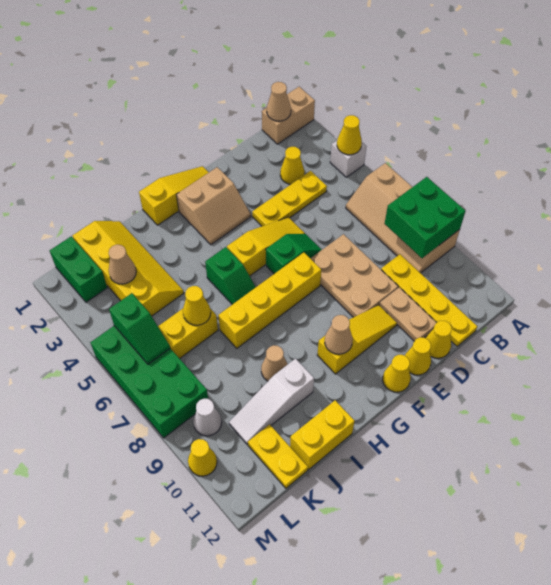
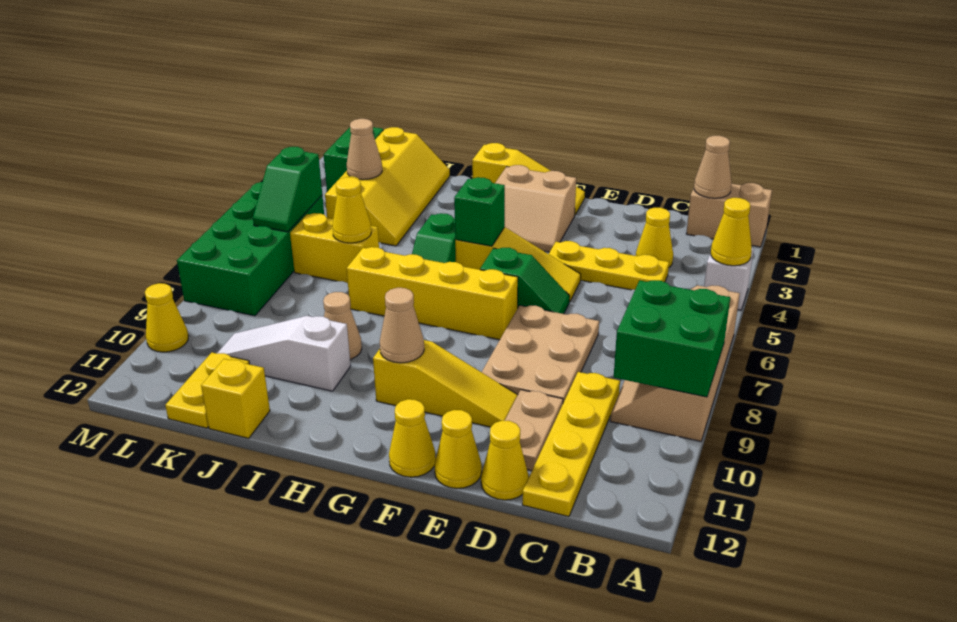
none -> green brick G5 level 2
yellow brick I12:J12 level 1 -> yellow brick J12 level 1
white cone L9 level 1 -> none

